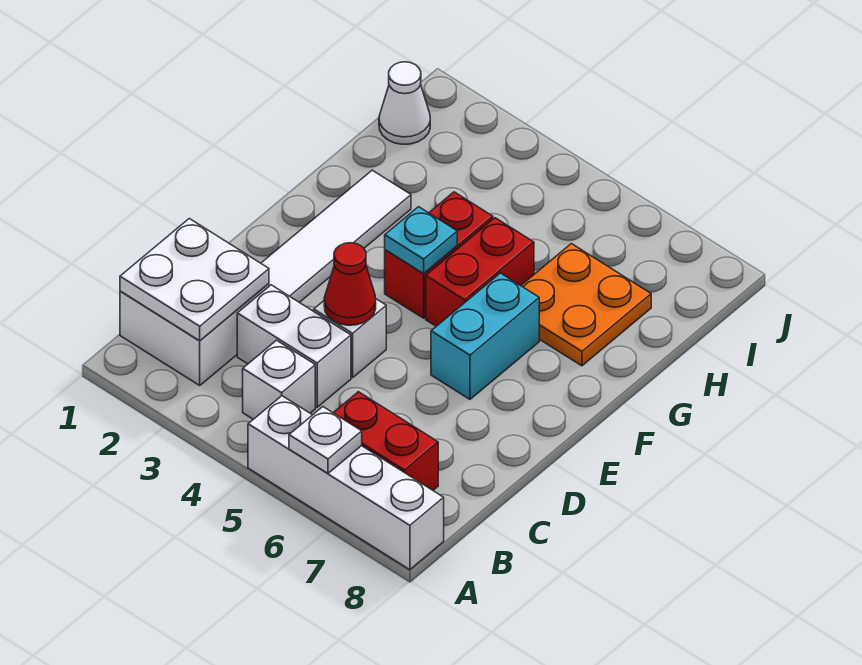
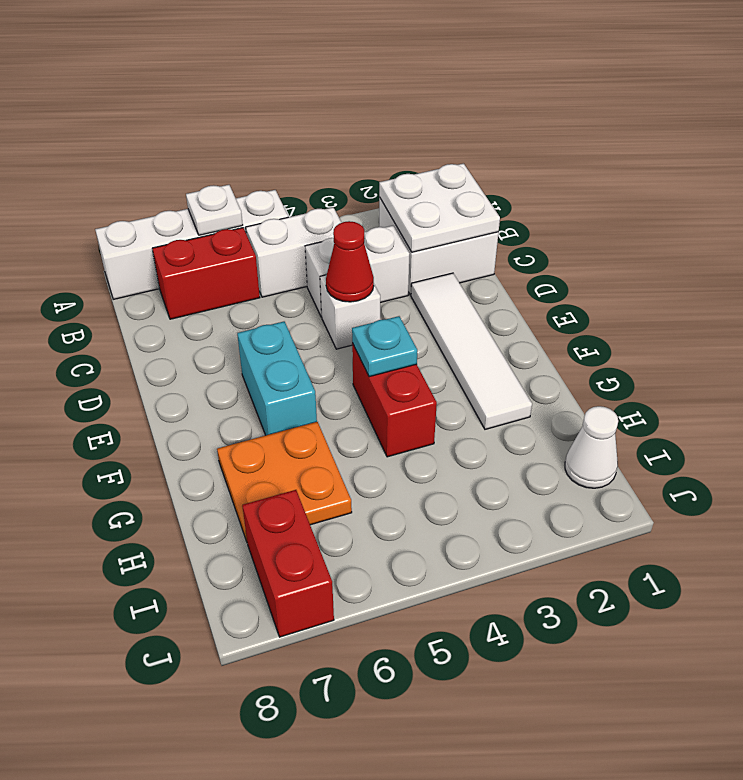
white brick B4 level 1 -> white brick B4:B5 level 1
red brick F5:G5 level 1 -> red brick I7:J7 level 1

